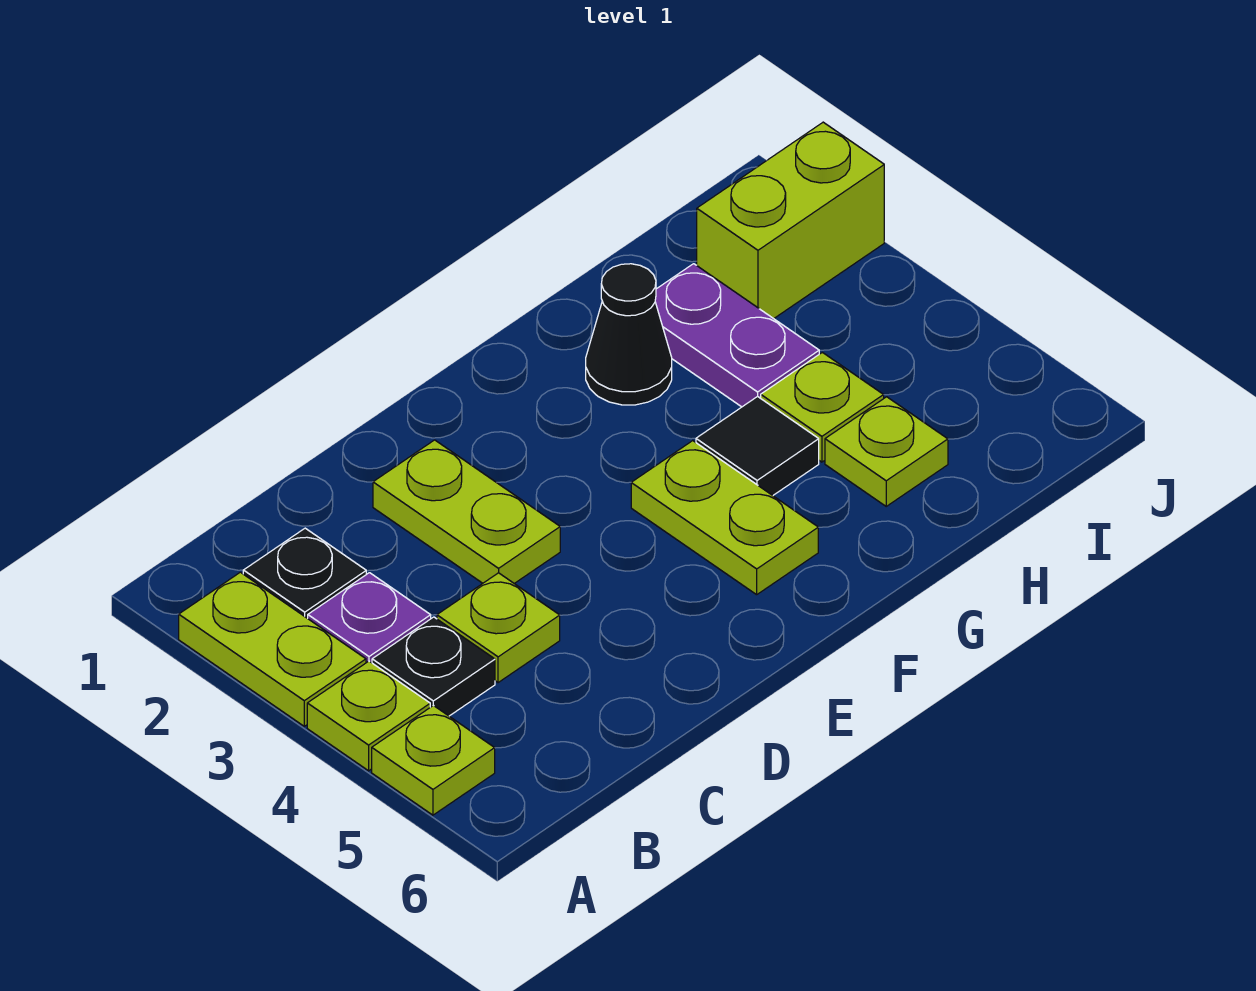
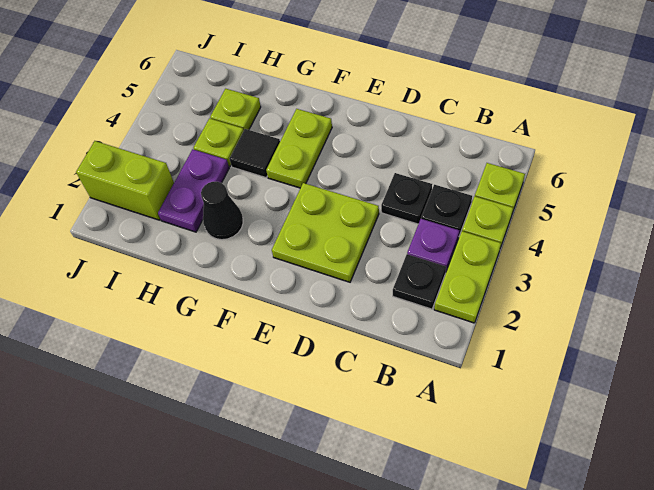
lime plate C4 level 1 -> black plate C4 level 1
lime plate D2:D3 level 1 -> lime plate D2:E3 level 1

